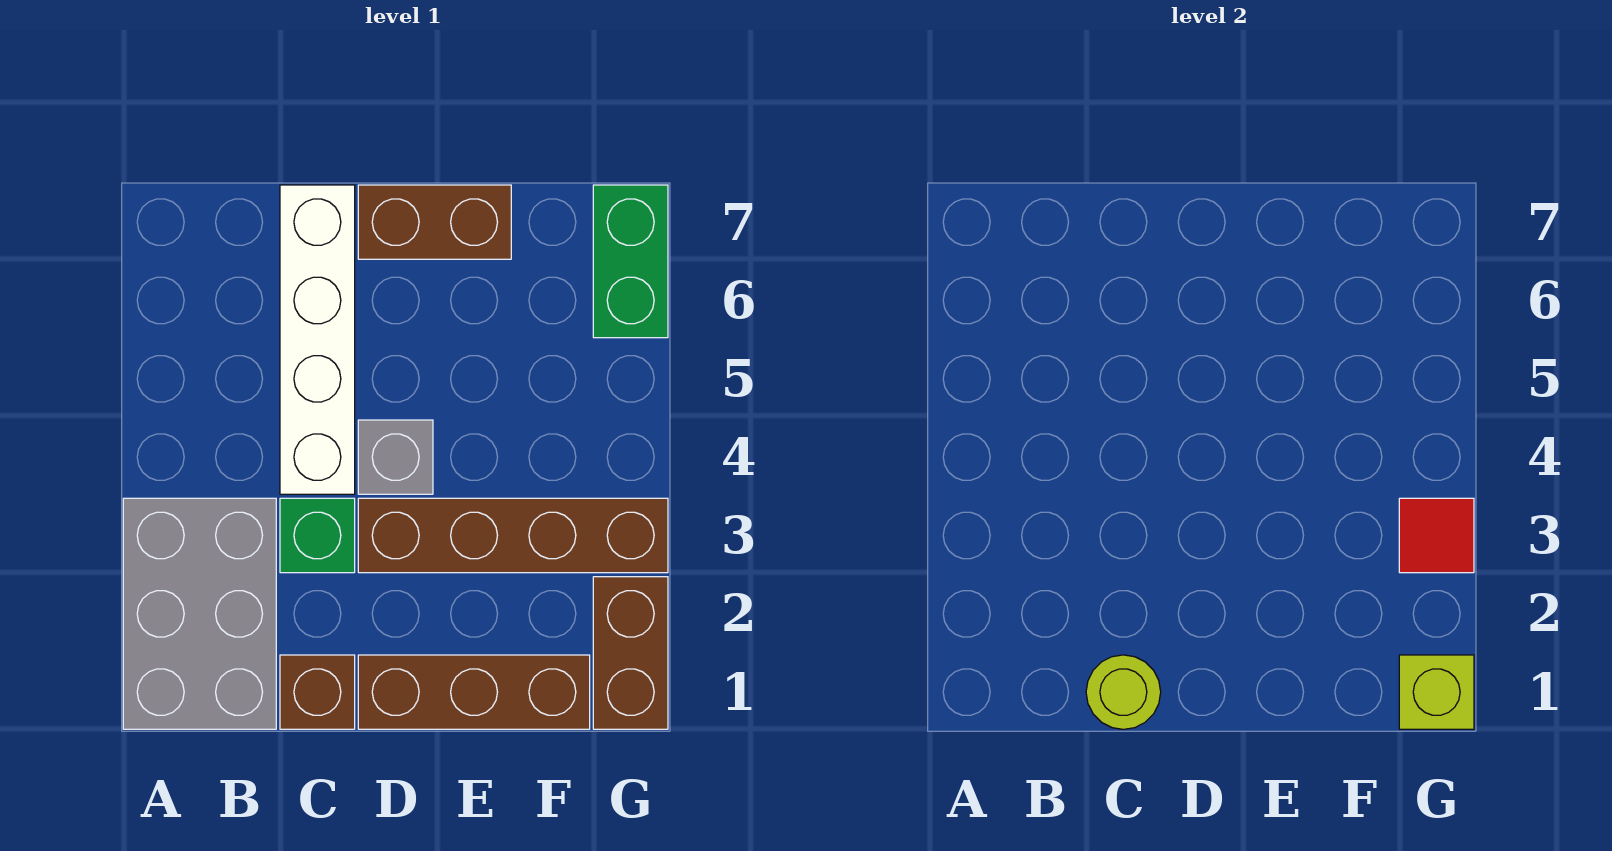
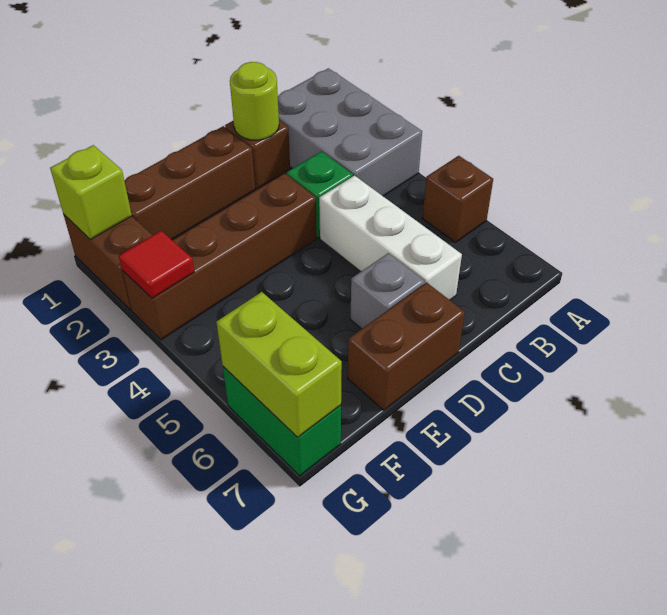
none -> brown brick A5 level 1
white brick C4:C7 level 1 -> white brick C4:C6 level 1
grey brick D4 level 1 -> grey brick D6 level 1
none -> lime brick G6:G7 level 2

